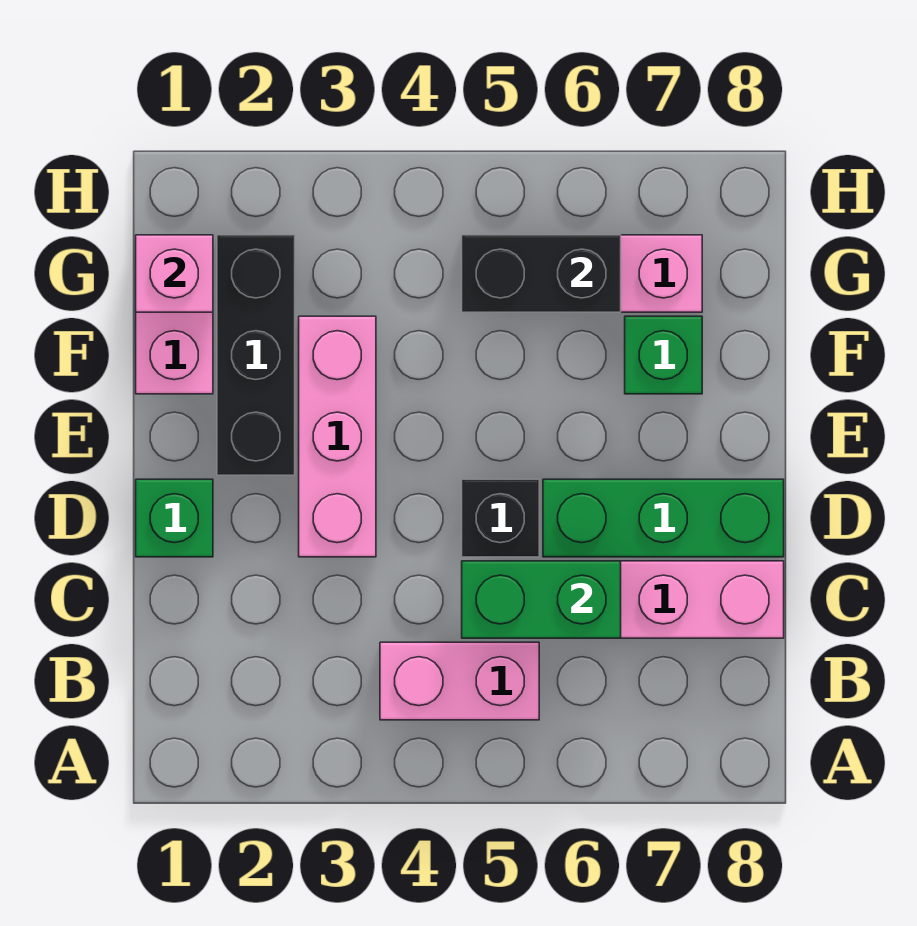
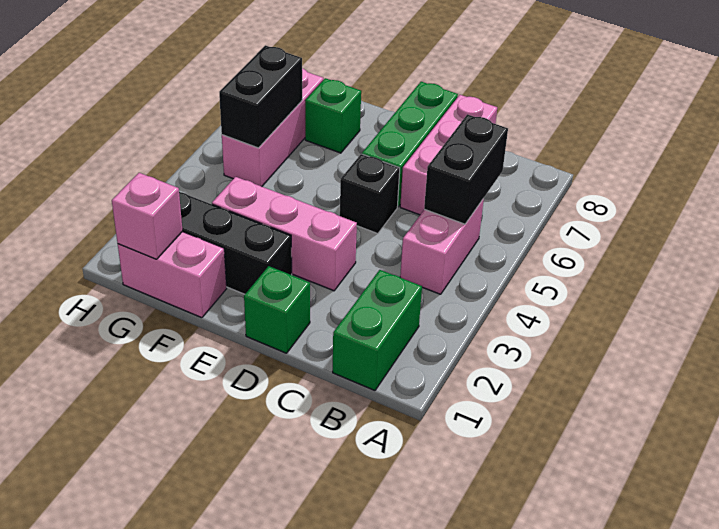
none -> black brick B5:B6 level 2
green brick C5:C6 level 2 -> green brick B1:B2 level 1

